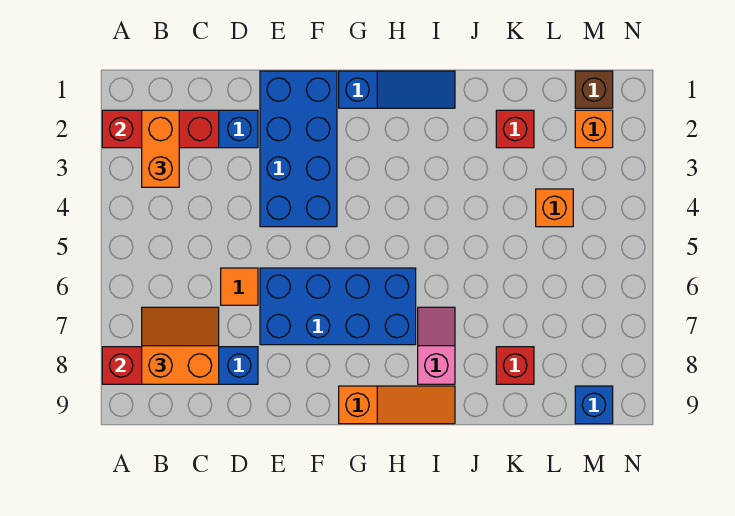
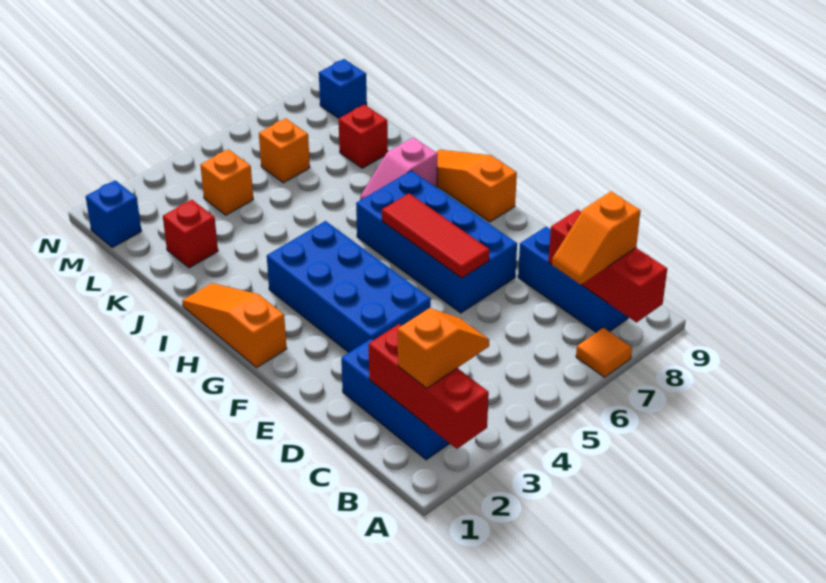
orange brick B2:B3 level 3 -> orange slope B2:B3 level 3 top 2
orange slope B7:C8 level 3 top 8 -> orange slope B7:B8 level 3 top 8
orange tile D6 level 1 -> orange tile A7 level 1
blue brick E1:F4 level 1 -> blue brick E3:H4 level 1
none -> red tile E6:G6 level 2
blue slope G1:I1 level 1 top G -> orange slope G1:I1 level 1 top G
brown brick M1 level 1 -> blue brick M1 level 1
orange brick M2 level 1 -> orange brick L6 level 1

